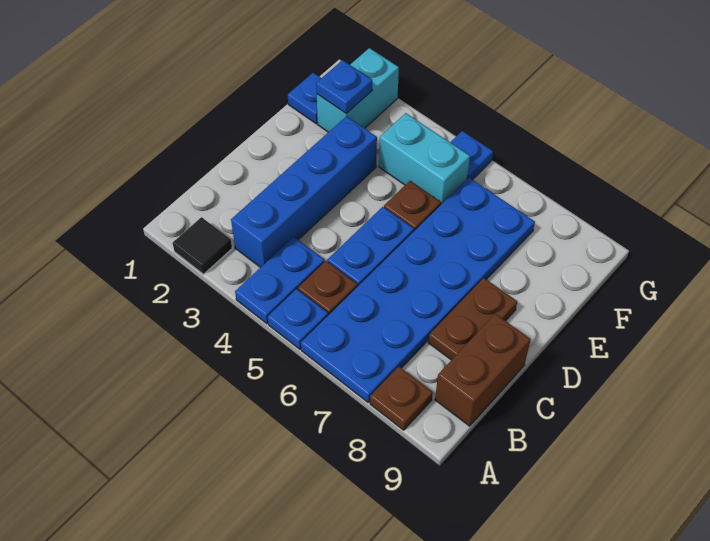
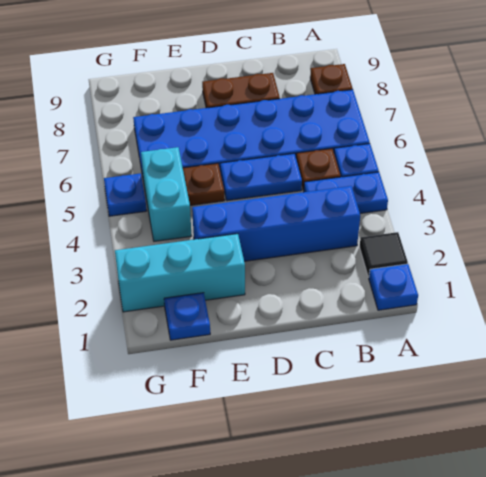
brown brick B9:C9 level 1 -> none
cyan brick F2:G2 level 1 -> cyan brick E2:G2 level 1
blue plate F2 level 2 -> blue plate A1 level 1

